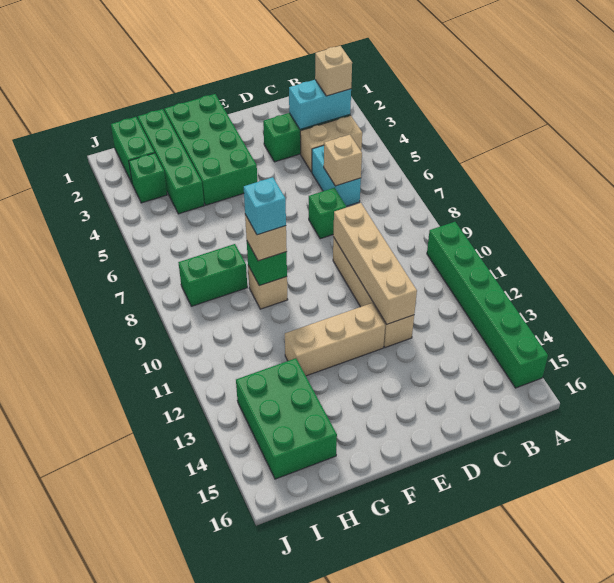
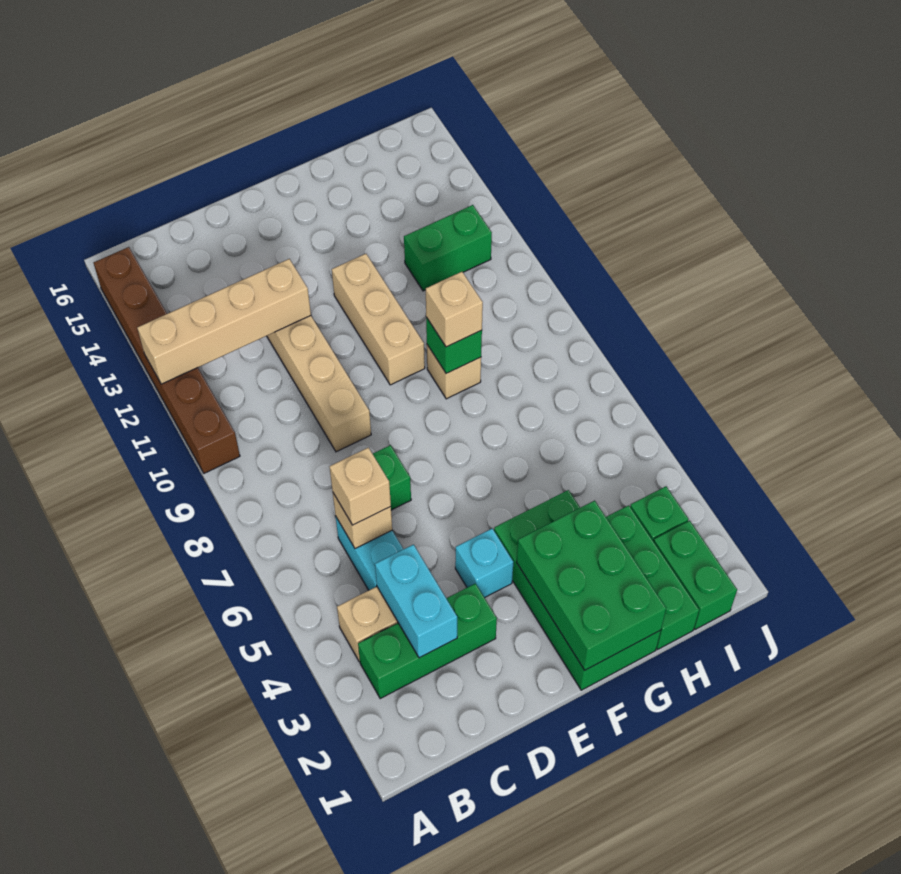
green brick A10:A15 level 1 -> brown brick A10:A15 level 1
cyan brick B3:C3 level 2 -> cyan brick C3:C4 level 2
tan brick B3 level 3 -> tan brick C6 level 3
tan brick D9:D12 level 2 -> tan brick A12:D12 level 2
tan brick E12:G12 level 1 -> tan brick F10:F12 level 1
cyan brick G9 level 4 -> cyan brick E4 level 1
green brick H1:H4 level 1 -> green brick H1:H3 level 1
green brick H8:I8 level 1 -> green brick H12:I12 level 1
green brick H13:I15 level 1 -> green brick F1:G3 level 2

